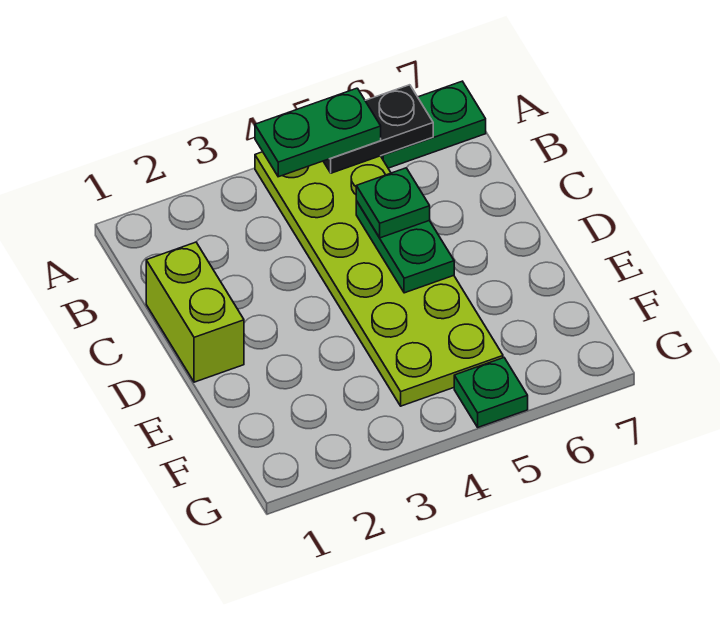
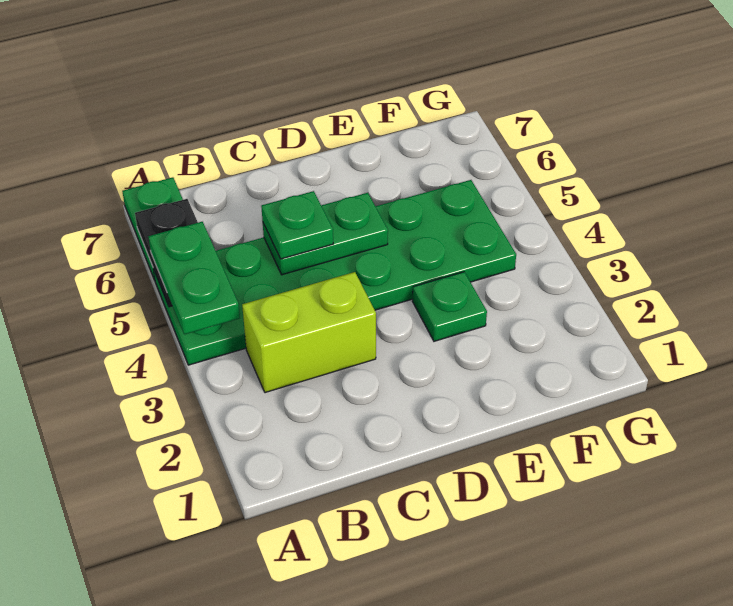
lime plate A4:F5 level 1 -> green plate A4:F5 level 1
lime brick C1:D1 level 1 -> lime brick B3:C3 level 1
green plate G5 level 1 -> green plate E3 level 1

